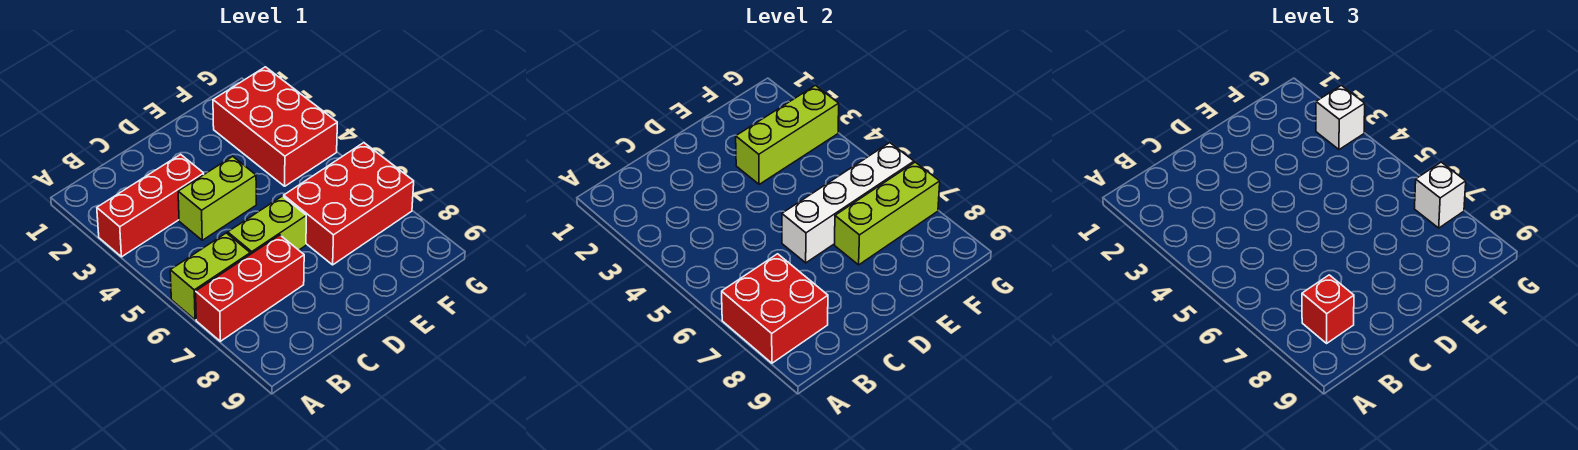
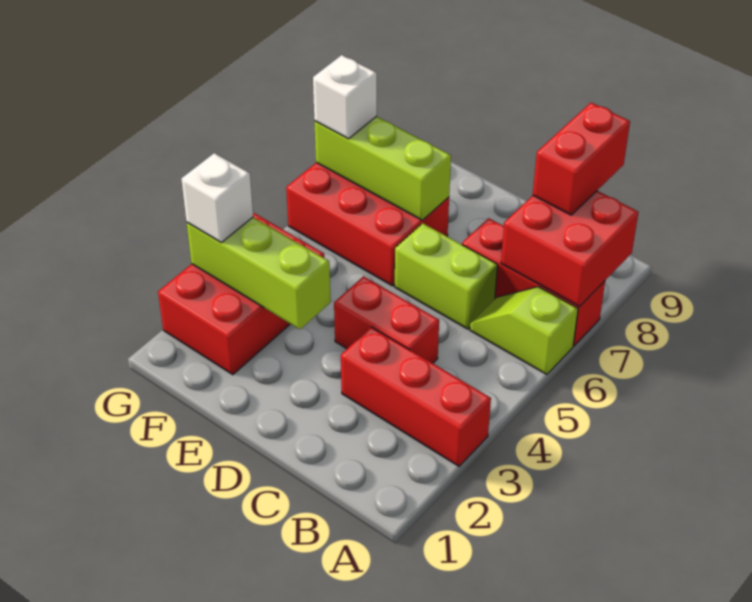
lime brick A6:B6 level 1 -> lime slope A6:B6 level 1 top A
red brick B8 level 3 -> red brick B8:B9 level 3
lime brick C4:D4 level 1 -> red brick C4:D4 level 1
white brick D6:G6 level 2 -> none

